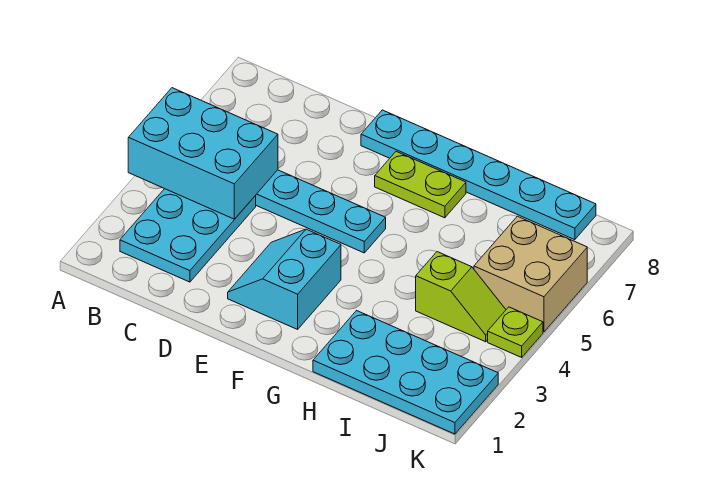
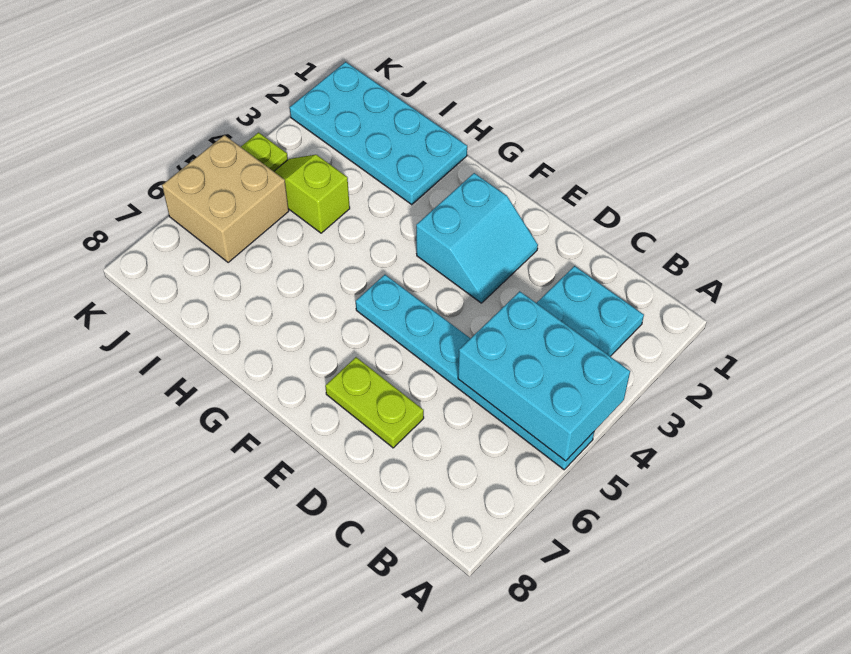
cyan plate E8:J8 level 1 -> none
lime plate F7:G7 level 1 -> lime plate D7:E7 level 1

